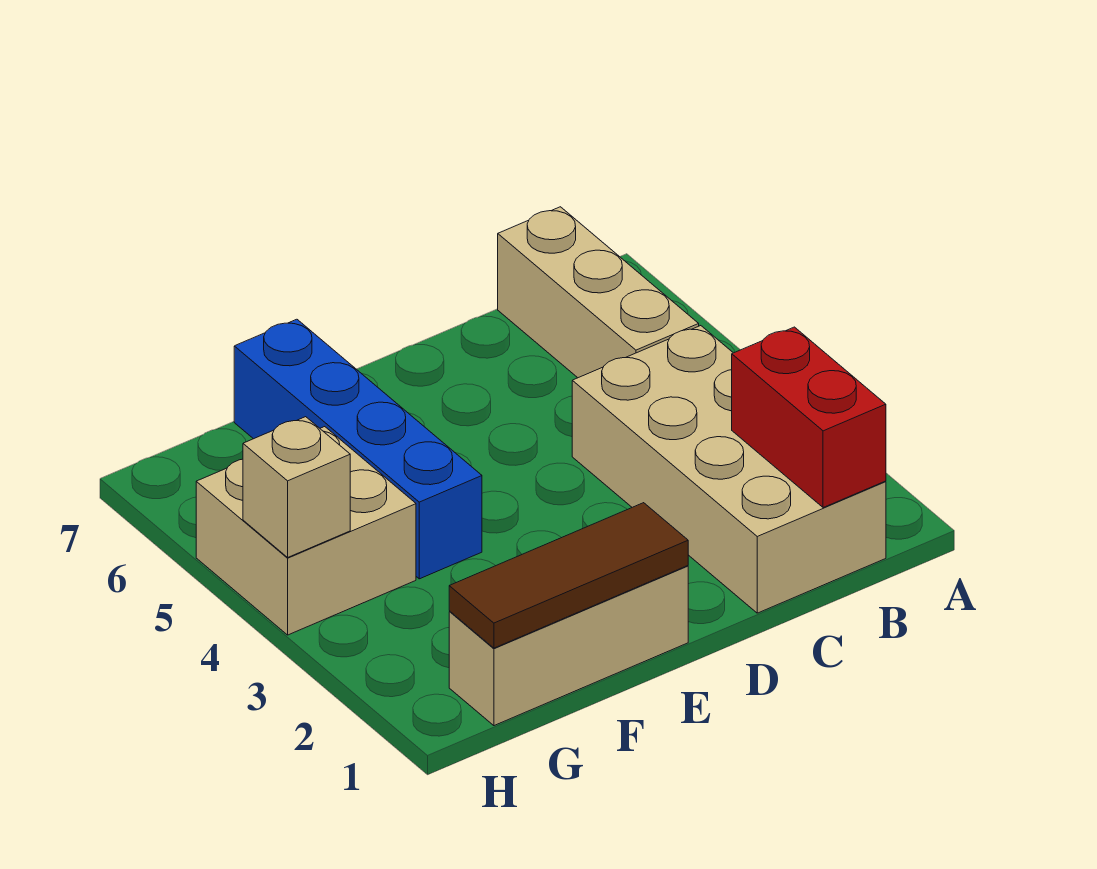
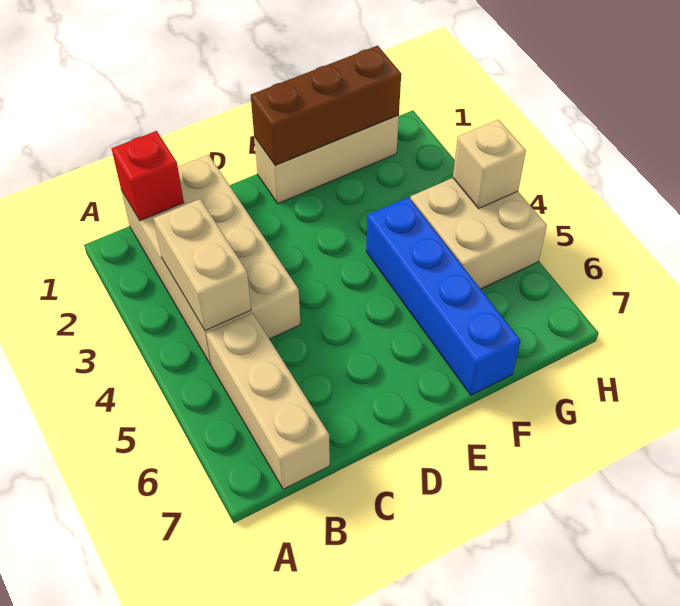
red brick B1:B2 level 2 -> red brick B1 level 2
none -> tan brick B3:B4 level 2
brown tile E1:G1 level 2 -> brown brick E1:G1 level 2

